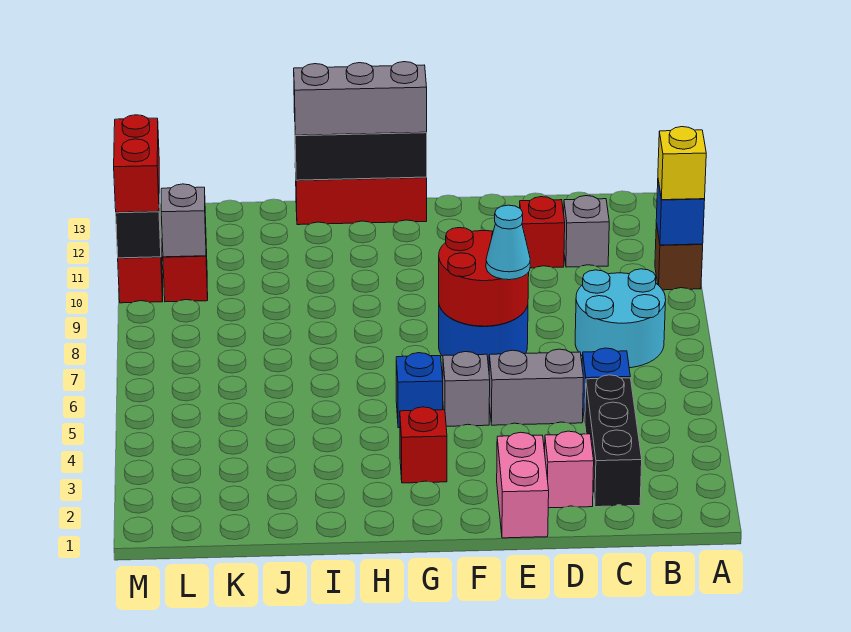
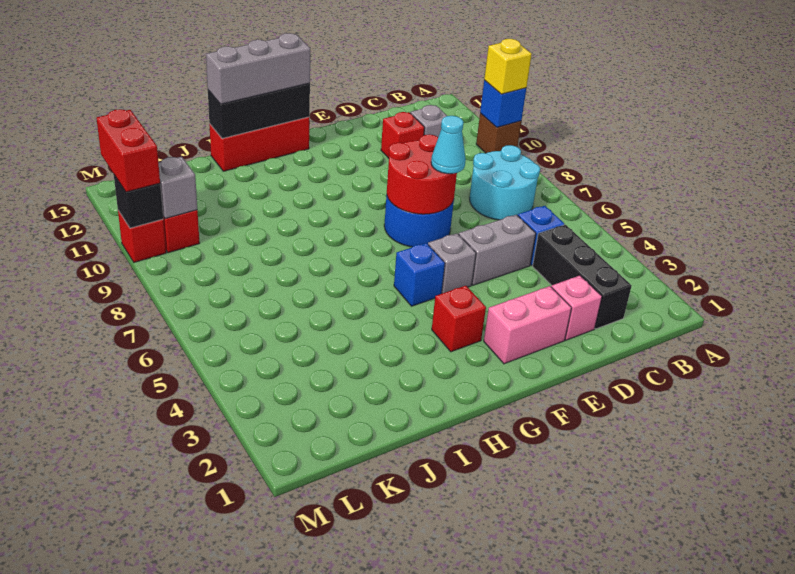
pink brick E1:E2 level 1 -> pink brick E2:F2 level 1

